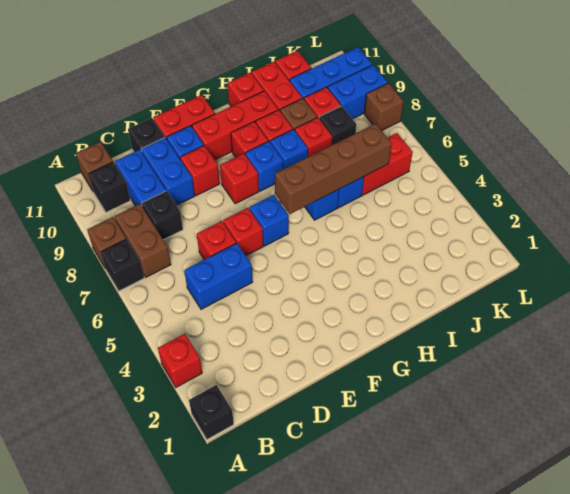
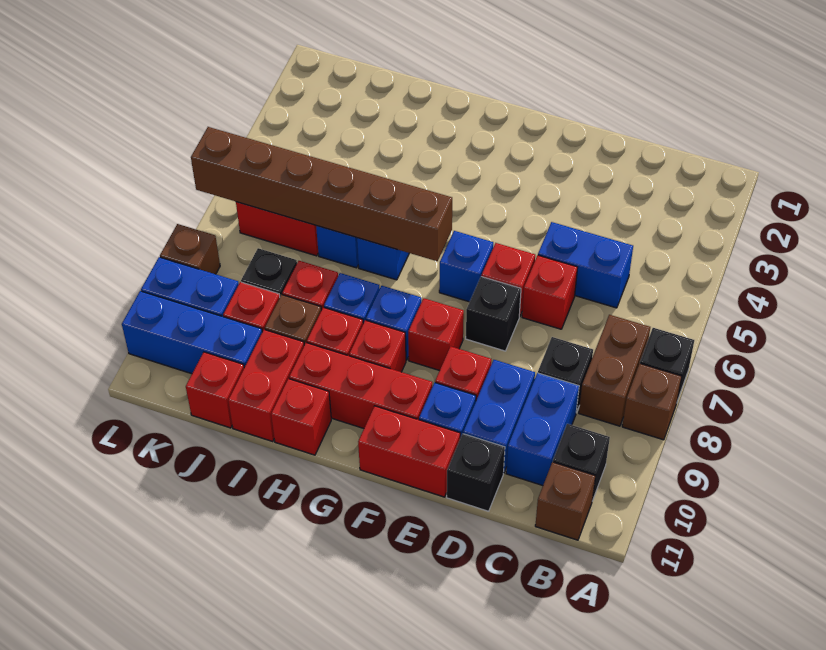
black brick A1 level 1 -> black brick E7 level 1
red brick A3 level 1 -> none
brown brick G6:J6 level 2 -> brown brick G6:L6 level 2

